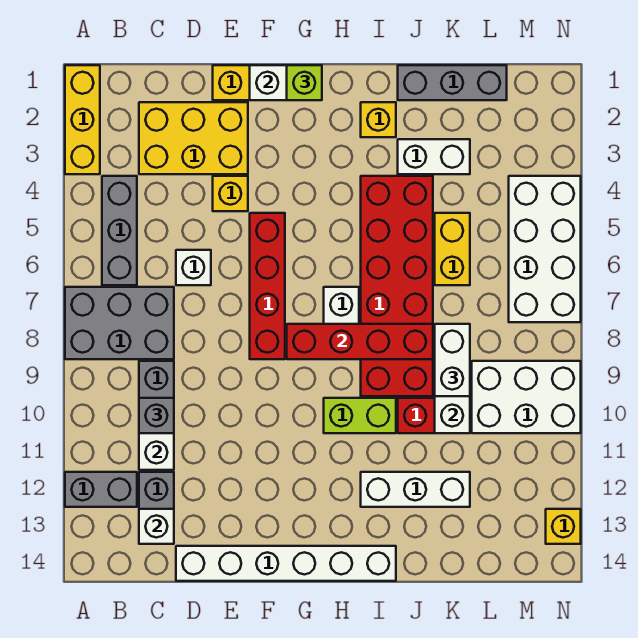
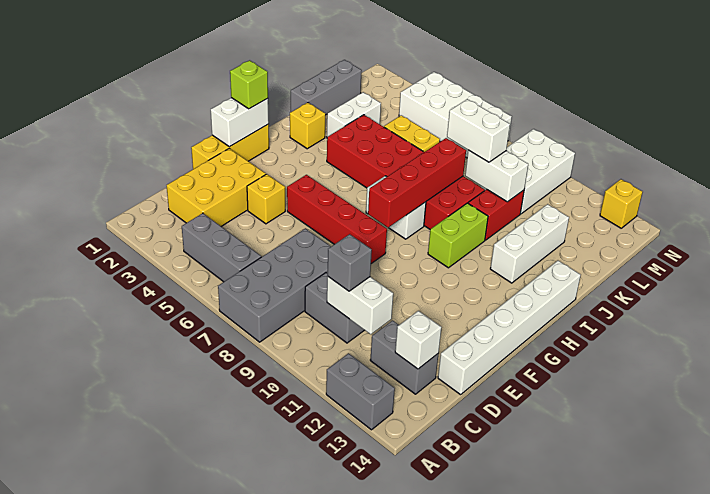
yellow brick A1:A3 level 1 -> none
grey brick A7:C8 level 1 -> grey brick A7:D8 level 1
grey brick A12:B12 level 1 -> grey brick A12:A13 level 1
white brick D6 level 1 -> none

